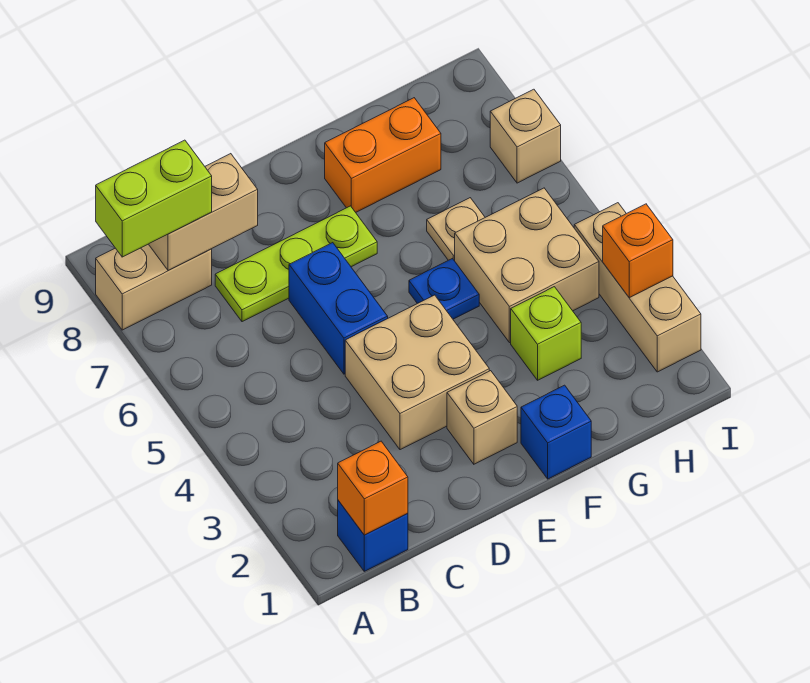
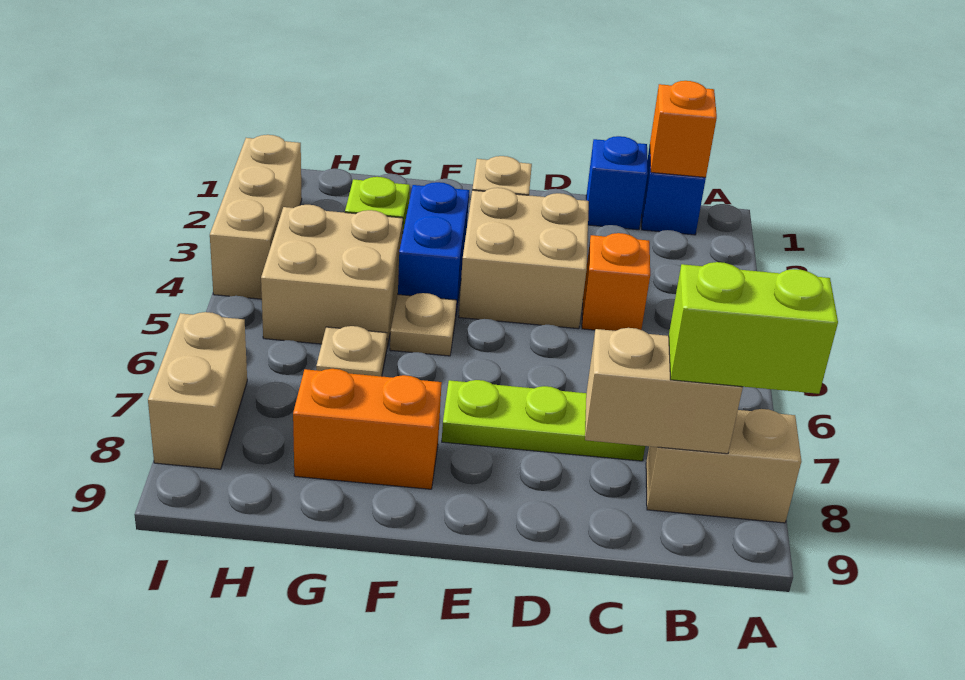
blue brick D5:D6 level 1 -> blue brick F3:F4 level 1
blue brick F1 level 1 -> blue brick C1 level 1
blue plate F5 level 1 -> tan plate F5 level 1
orange brick I3 level 2 -> orange brick C4 level 1
tan brick I7 level 1 -> tan brick I7:I8 level 1

